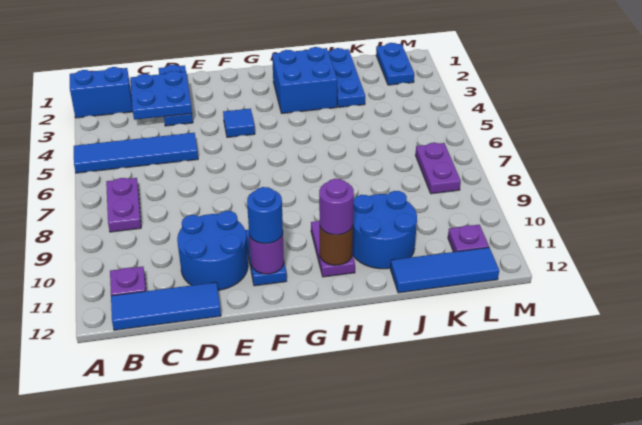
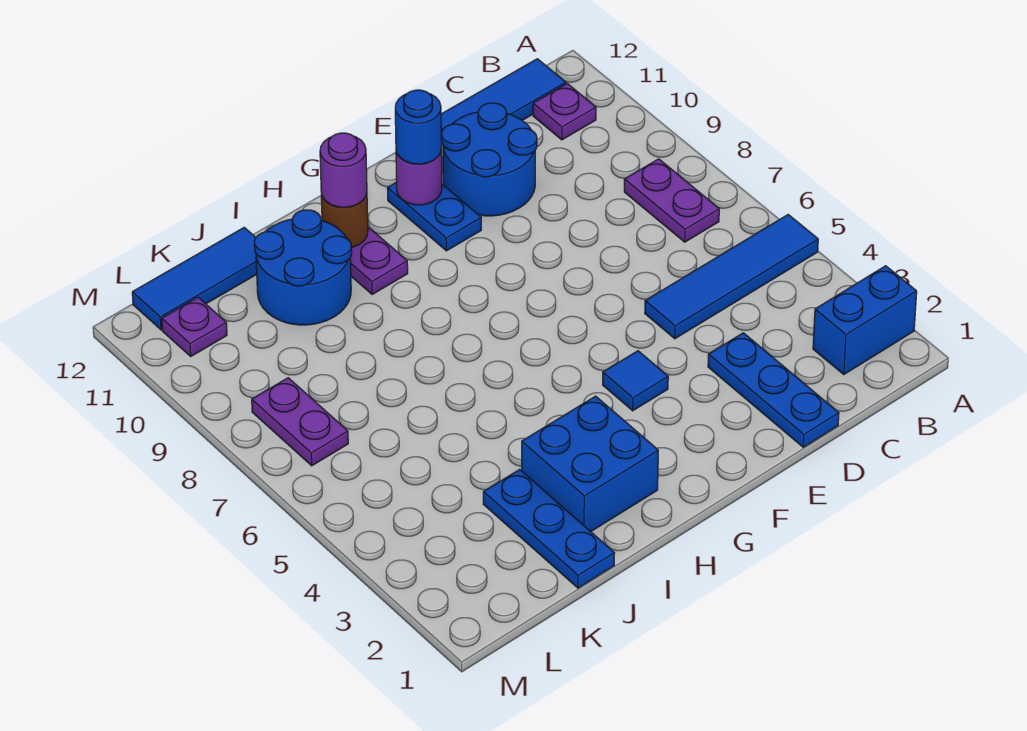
blue plate C2:D3 level 2 -> none
blue plate L1:L2 level 1 -> none

